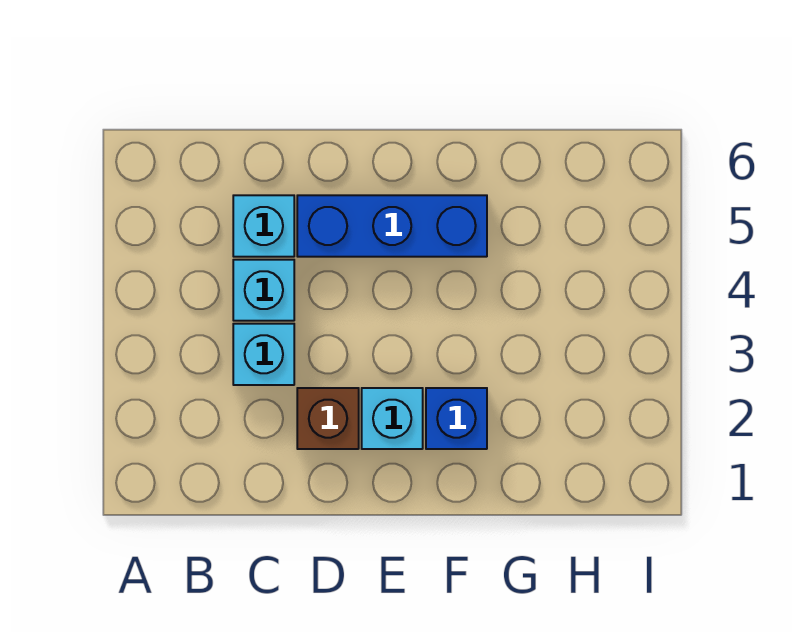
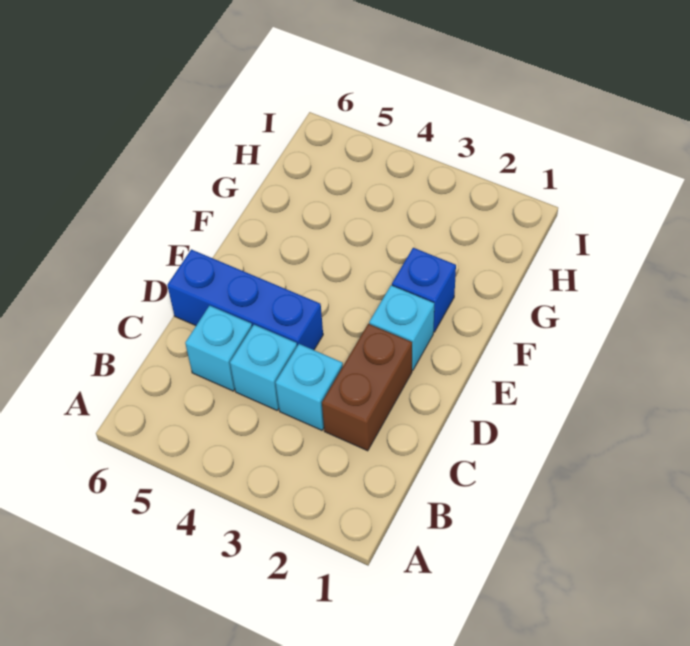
brown brick D2 level 1 -> brown brick C2:D2 level 1
blue brick D5:F5 level 1 -> blue brick D4:D6 level 1

